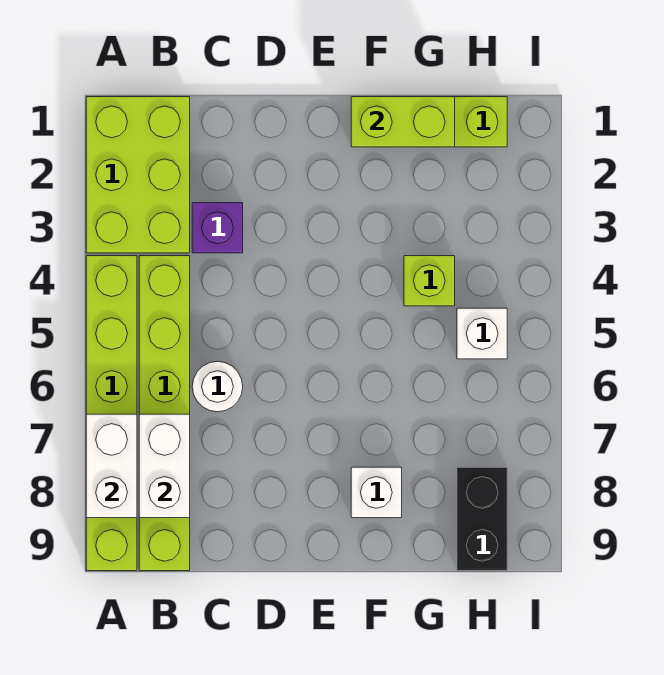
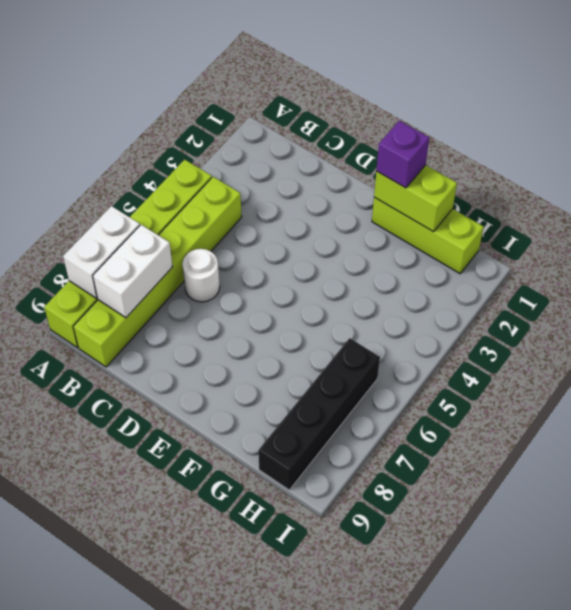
lime brick A1:B3 level 1 -> none
purple brick C3 level 1 -> purple brick F1 level 3
white brick F8 level 1 -> none
lime brick G4 level 1 -> none
white brick H5 level 1 -> none
black brick H8:H9 level 1 -> black brick H6:H9 level 1

